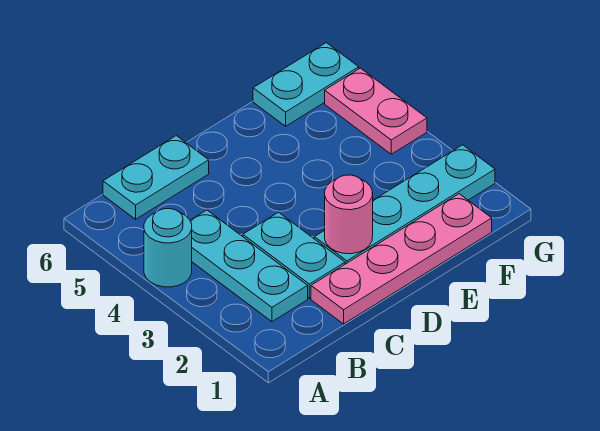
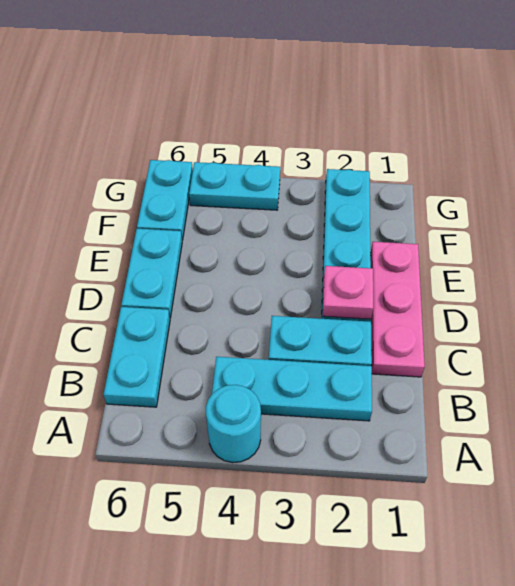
pink plate C1:F1 level 1 -> pink plate C1:E1 level 1
pink round brick D2 level 2 -> pink plate D2 level 2
none -> cyan plate D6:E6 level 1
pink plate G4:G5 level 1 -> cyan plate G4:G5 level 1

